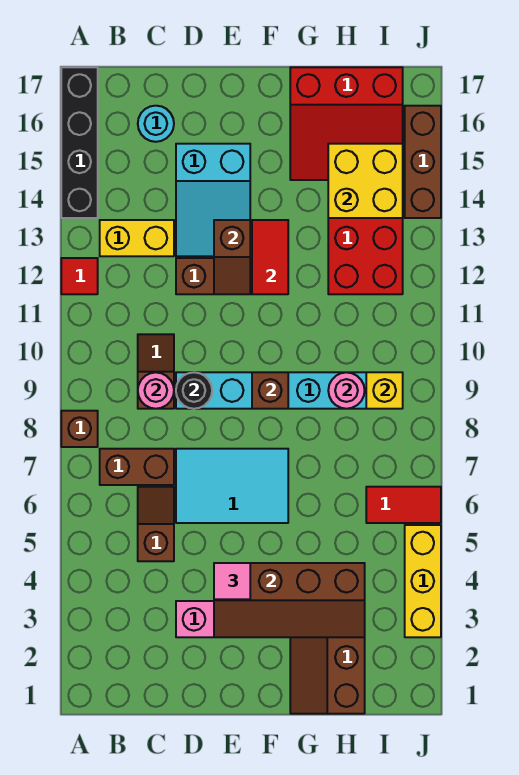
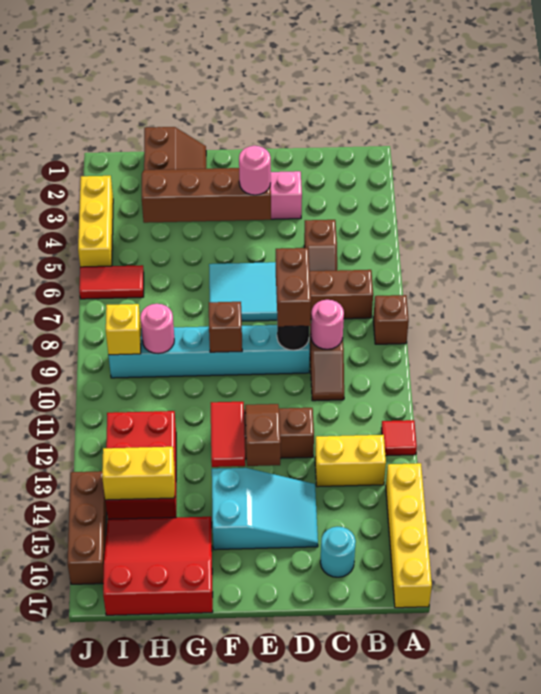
black brick A14:A17 level 1 -> yellow brick A14:A17 level 1
none -> brown brick D8:D9 level 3
cyan slope D13:E15 level 1 top 15 -> cyan slope D14:F15 level 1 top F
pink tile E4 level 3 -> pink round brick E4 level 3
yellow brick H14:I15 level 2 -> yellow brick H14:I14 level 2

